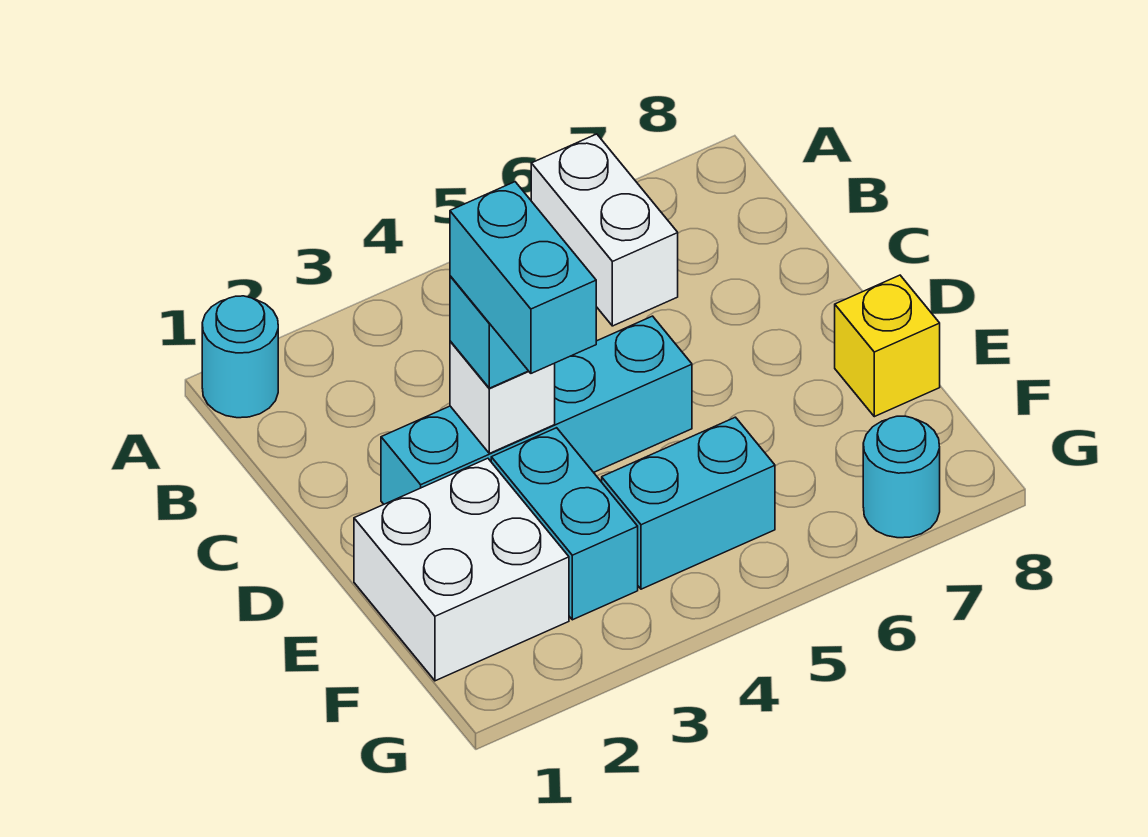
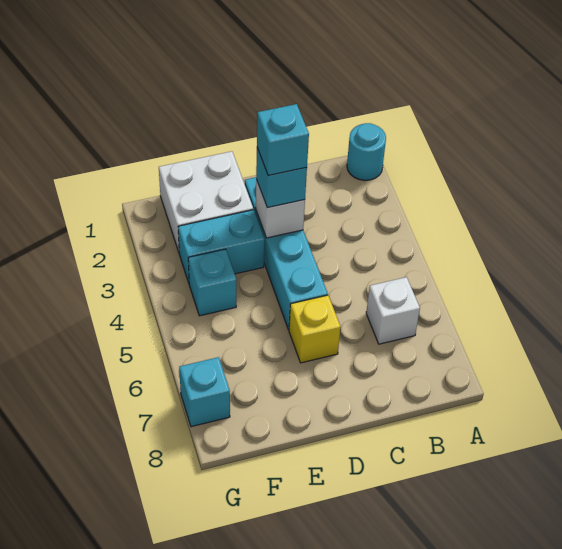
white brick A6:B6 level 1 -> white brick B6 level 1
cyan brick D3:E3 level 4 -> cyan brick D3 level 4
yellow brick E8 level 1 -> yellow brick D6 level 1
cyan brick F4:F5 level 1 -> cyan brick F4 level 1
cyan round brick G7 level 1 -> cyan brick G7 level 1

